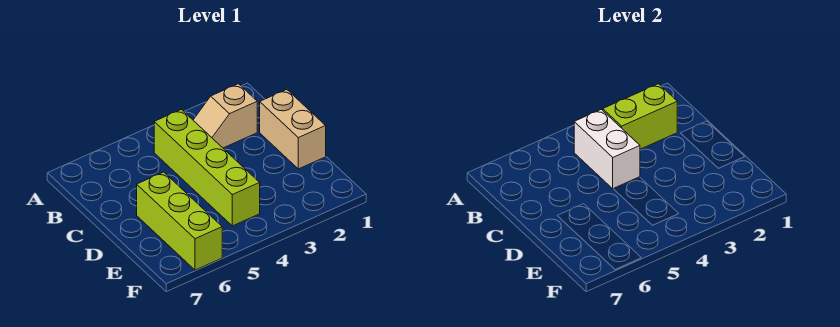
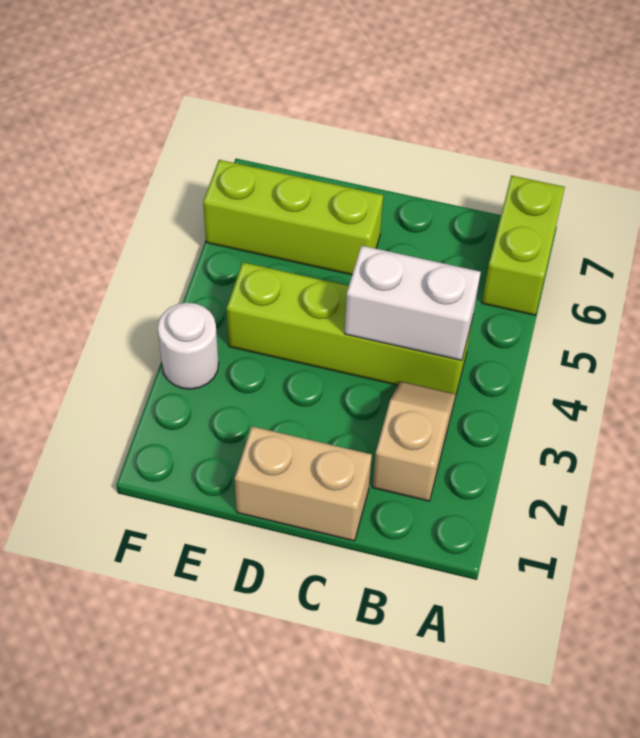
lime brick B2:B3 level 2 -> lime brick A6:A7 level 1
none -> white round brick F3 level 1

